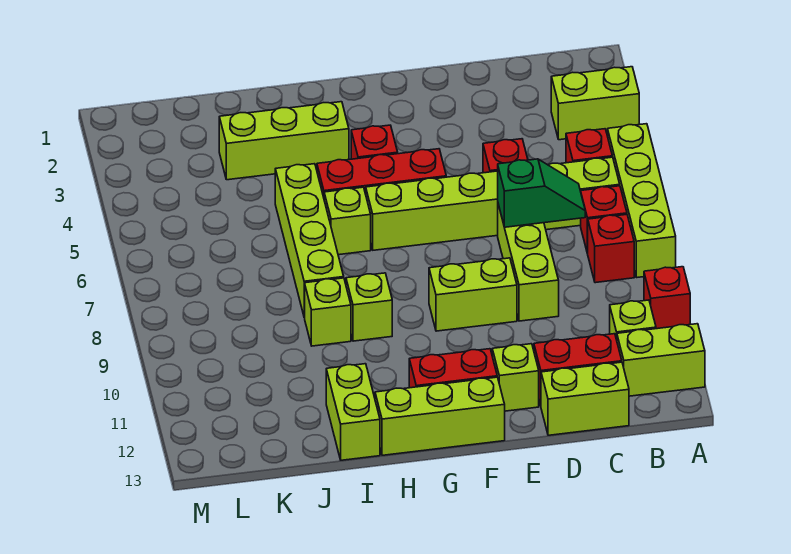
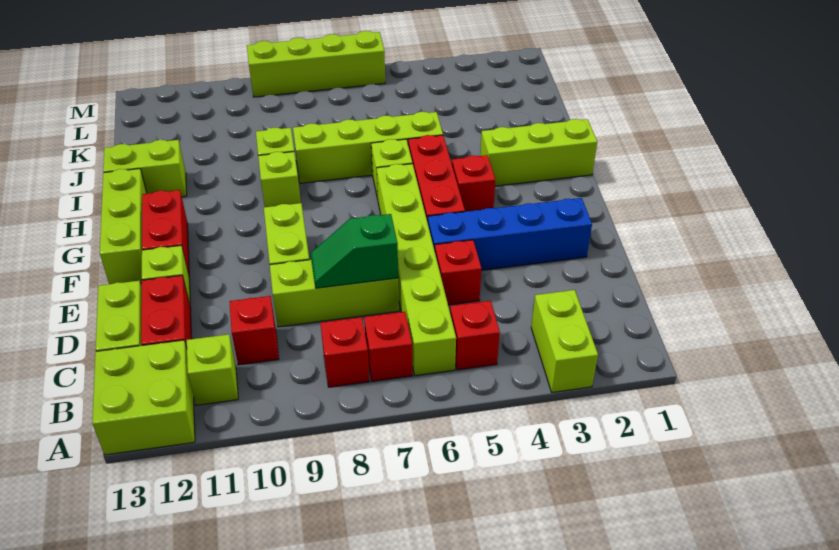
lime brick A5:A8 level 1 -> lime brick M6:M9 level 1
red brick A10 level 1 -> red brick C10 level 1
lime brick A12:B12 level 1 -> lime brick A12:B13 level 1
green slope C7:D7 level 2 top D -> green slope D7:D8 level 2 top 7
none -> blue brick E2:E5 level 1
lime brick H3:J3 level 1 -> lime brick H1:H3 level 1

